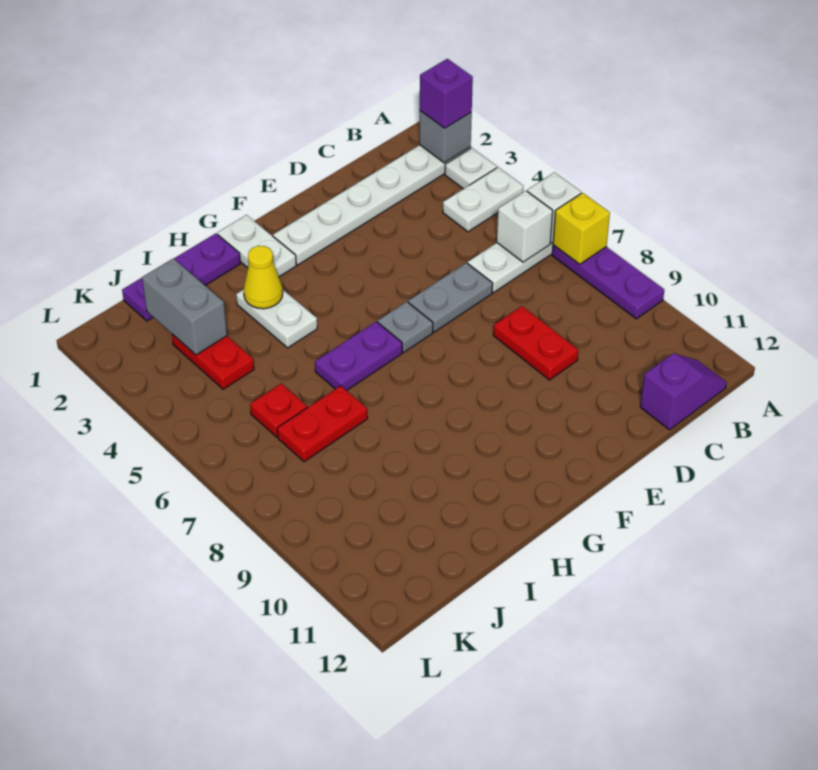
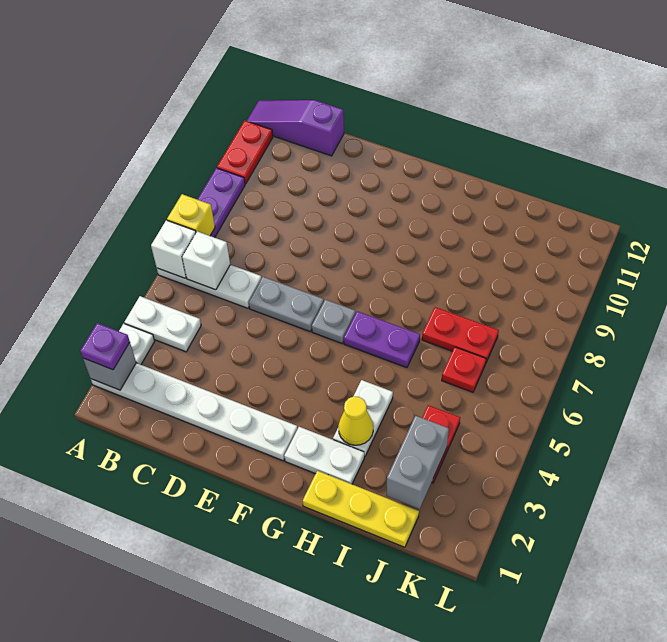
purple brick A2 level 3 -> purple plate A2 level 3
purple slope B12:C12 level 1 top C -> purple slope A12:C12 level 1 top C
red plate D8:D9 level 1 -> red plate A10:A11 level 1
white plate G1:G2 level 1 -> white plate G2:H2 level 1
purple plate H1:J1 level 1 -> yellow plate H1:J1 level 1

